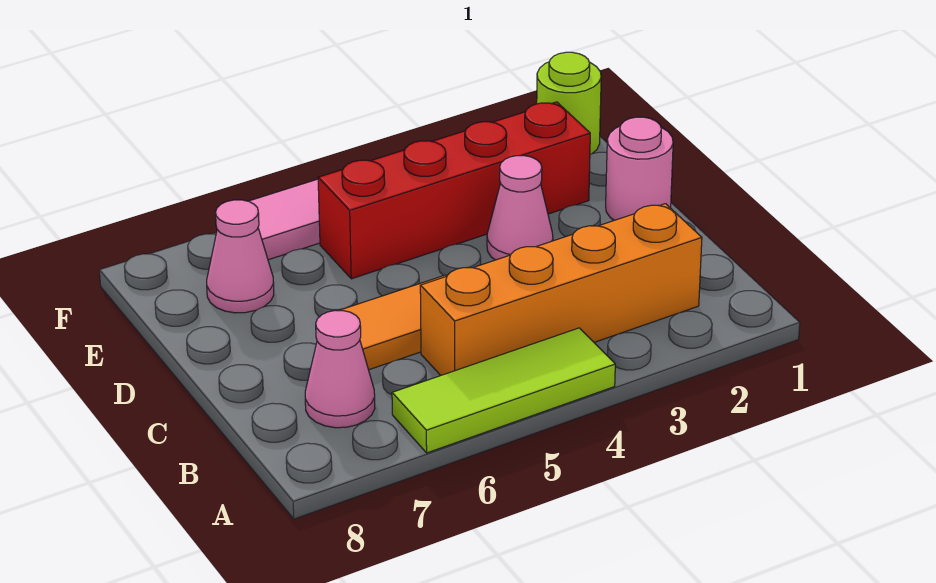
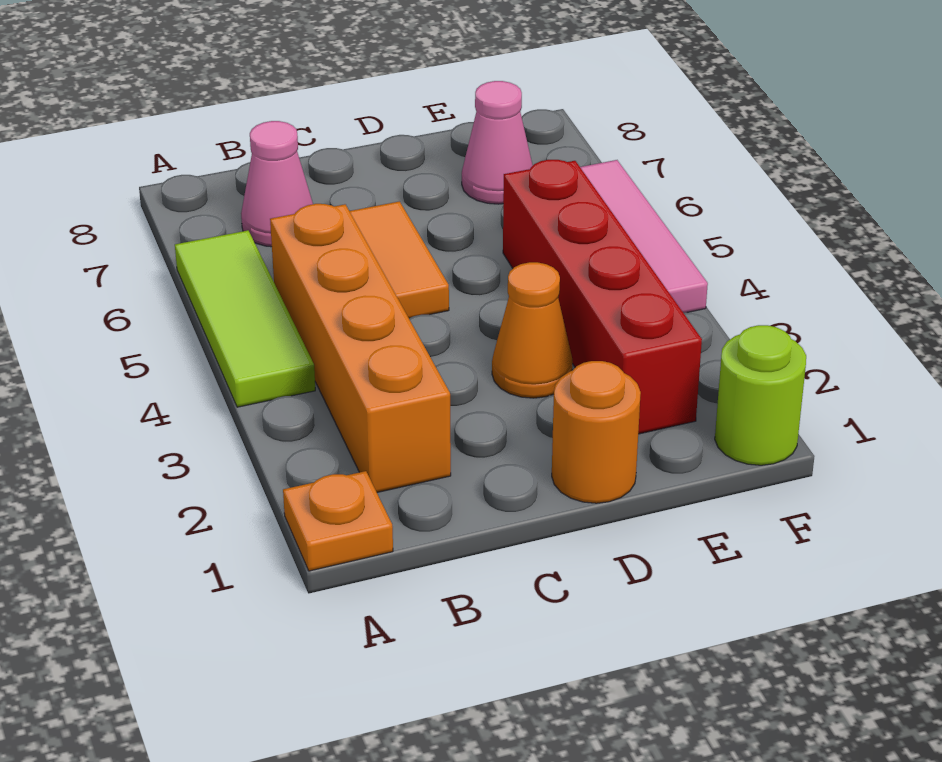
none -> orange plate A1 level 1
pink round brick D1 level 1 -> orange round brick D1 level 1
pink cone D3 level 1 -> orange cone D3 level 1

